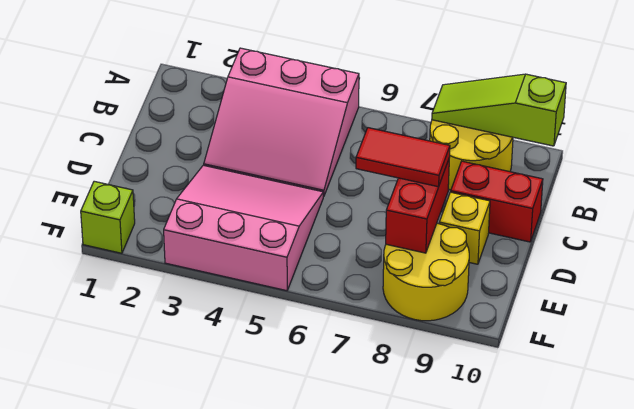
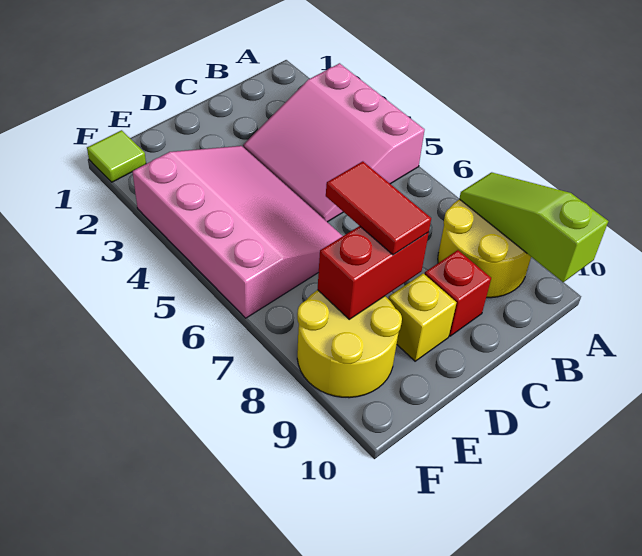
red brick C9:C10 level 1 -> red brick C9 level 1
pink slope D3:F5 level 1 top F -> pink slope D3:F6 level 1 top F
lime brick F1 level 1 -> lime tile F1 level 1

